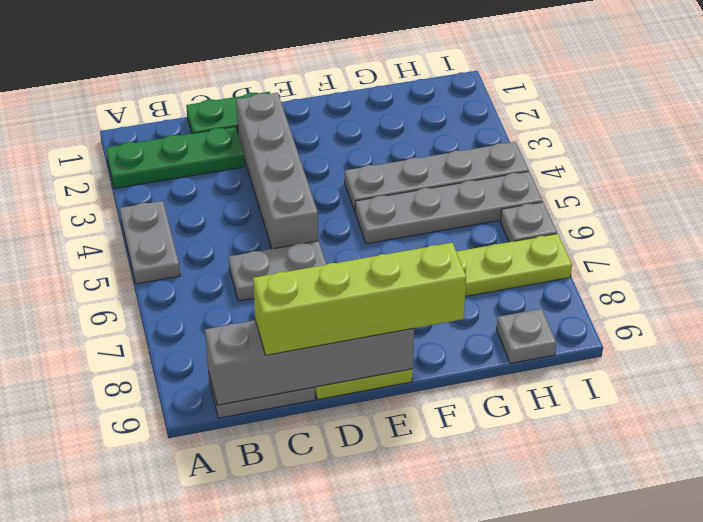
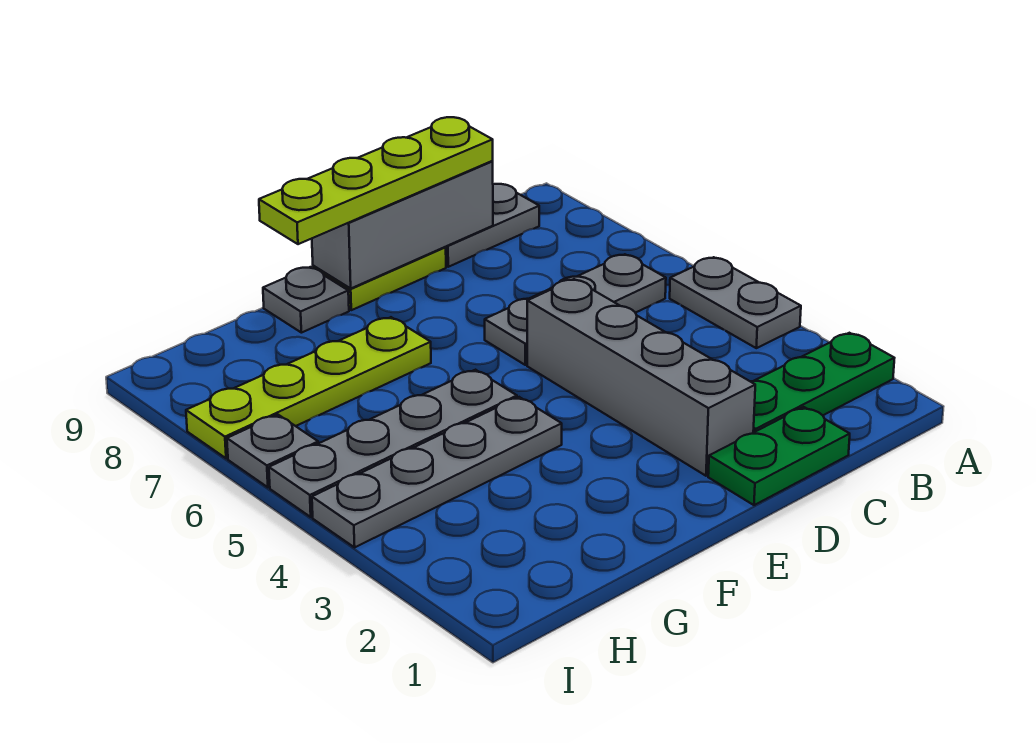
grey brick B9:E9 level 2 -> grey brick C9:E9 level 2
grey plate C6:D6 level 1 -> grey plate B6:D6 level 1
lime brick C9:F9 level 3 -> lime plate C9:F9 level 3
grey plate H9 level 1 -> grey plate F9 level 1

